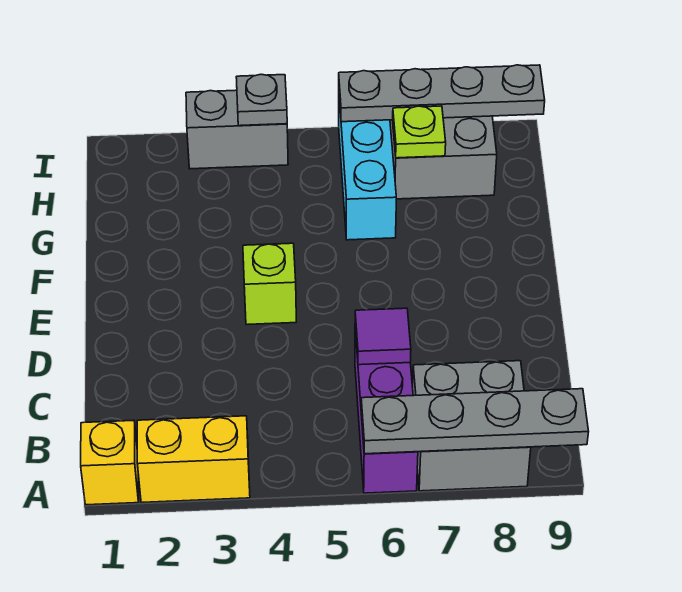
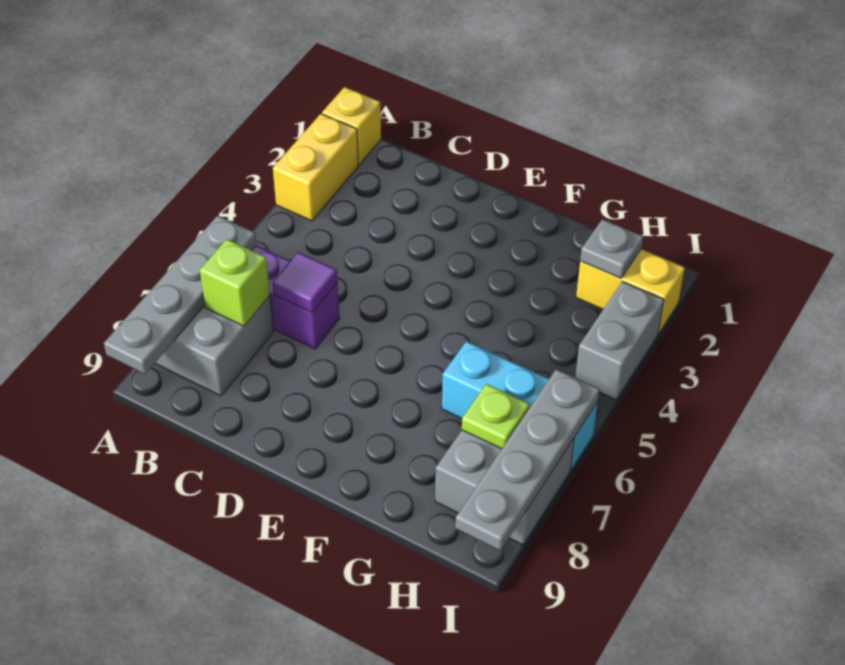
lime brick E4 level 1 -> lime brick B7 level 2
none -> yellow brick H2:I2 level 1
grey plate I4 level 2 -> grey plate H2 level 2

